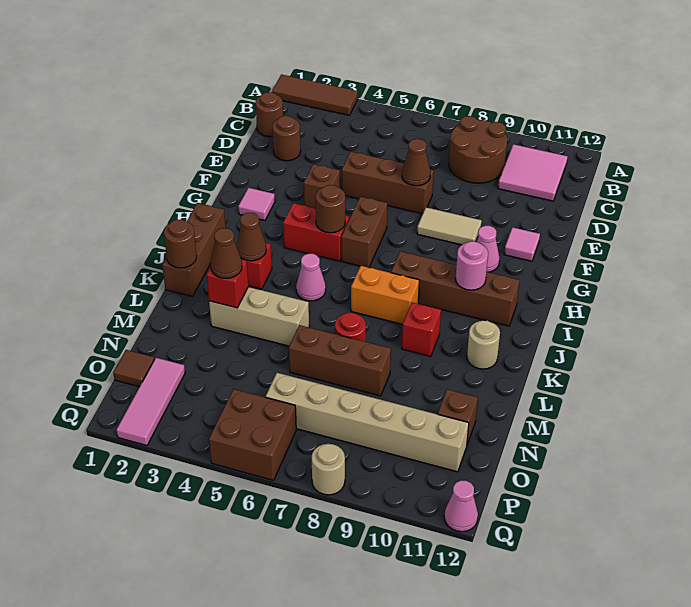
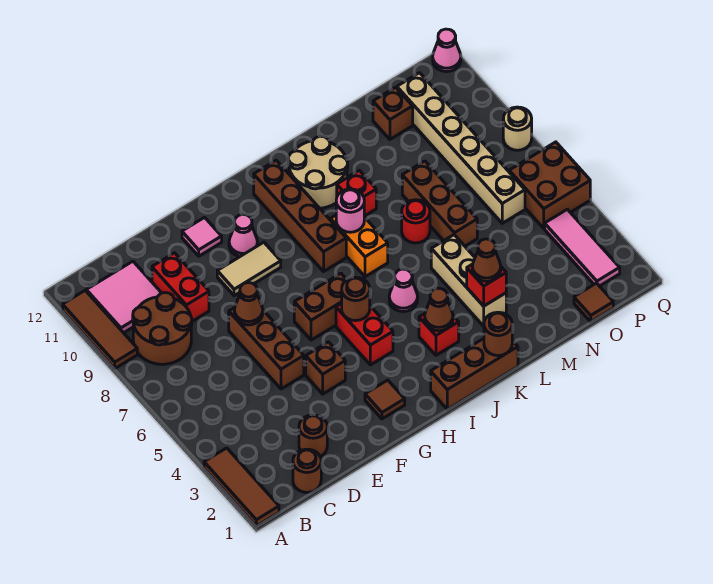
none -> brown tile A9:A11 level 1
none -> red brick D9:D10 level 1
tan tile F8:F9 level 1 -> tan tile F9:G9 level 1
pink tile G2 level 1 -> brown tile G2 level 1
pink round brick I10 level 2 -> pink round brick J8 level 2
tan round brick K11 level 1 -> tan round brick J10:K11 level 1
pink tile O2:Q2 level 1 -> pink tile P2:P4 level 1

